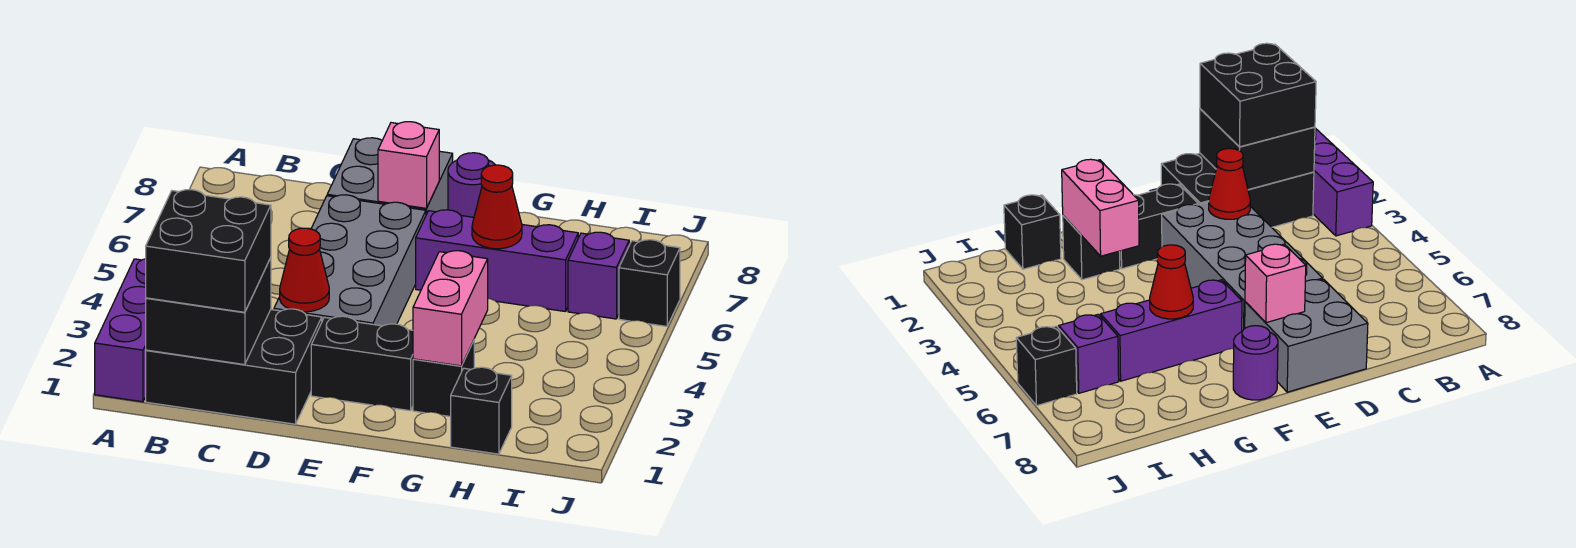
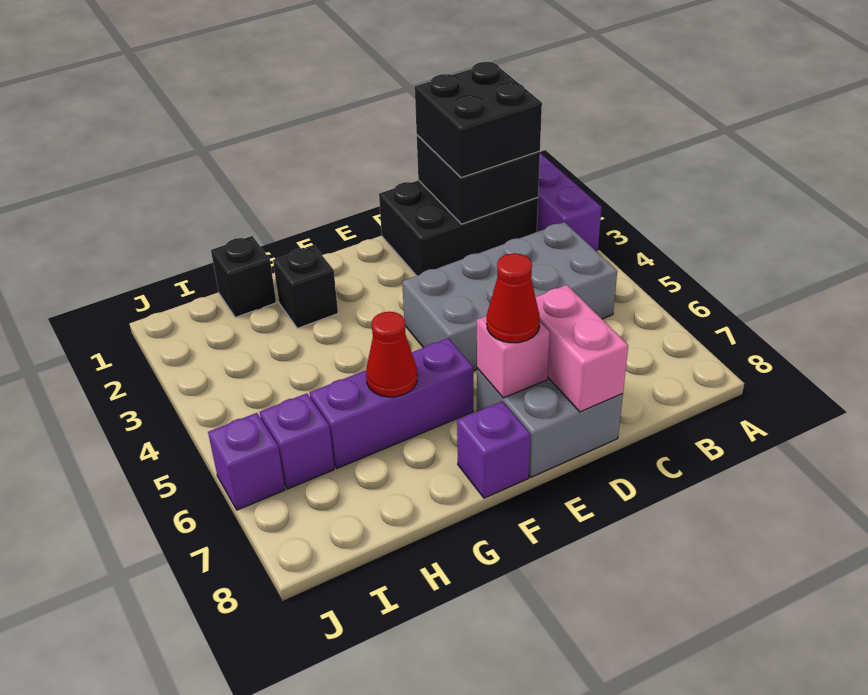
grey brick D3:E6 level 1 -> grey brick B4:E5 level 1
red cone D3 level 2 -> red cone E7 level 3
black brick E2:F2 level 1 -> none
purple round brick F8 level 1 -> purple brick F8 level 1
pink brick G2:G3 level 2 -> pink brick D7:D8 level 2
black brick J6 level 1 -> purple brick J6 level 1

